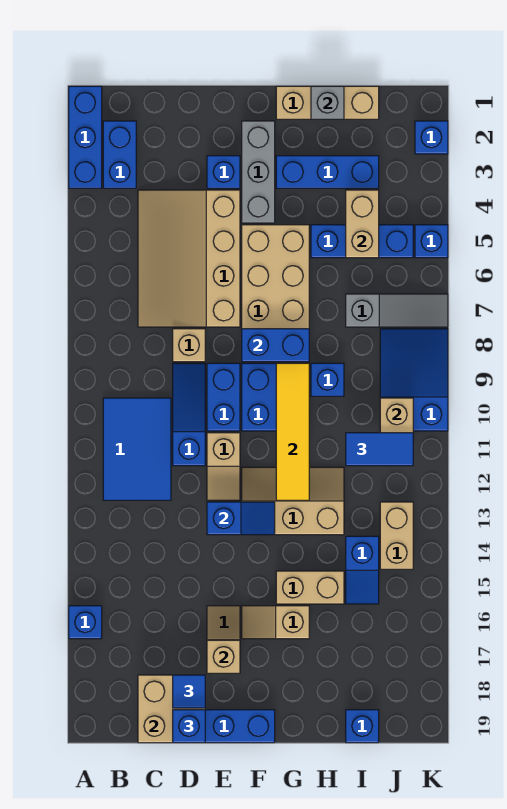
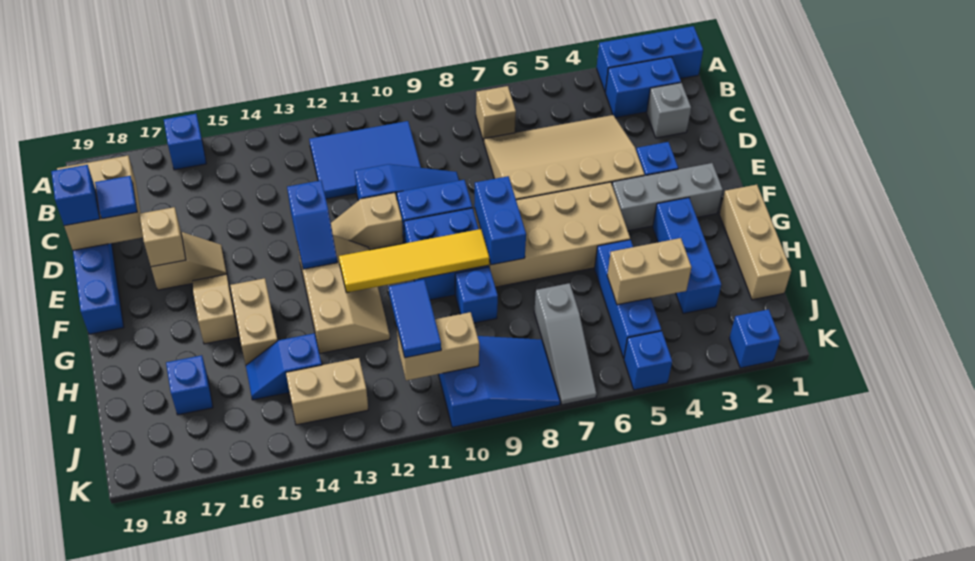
tan brick D8 level 1 -> tan brick B7 level 1
grey brick H1 level 2 -> grey brick C2 level 1
blue brick I19 level 1 -> blue brick I17 level 1

